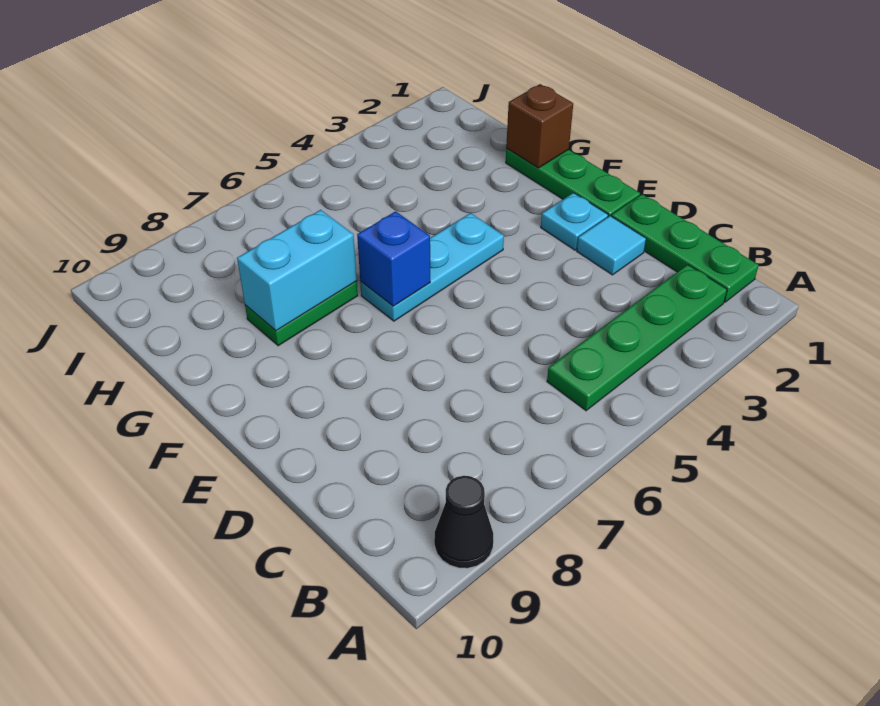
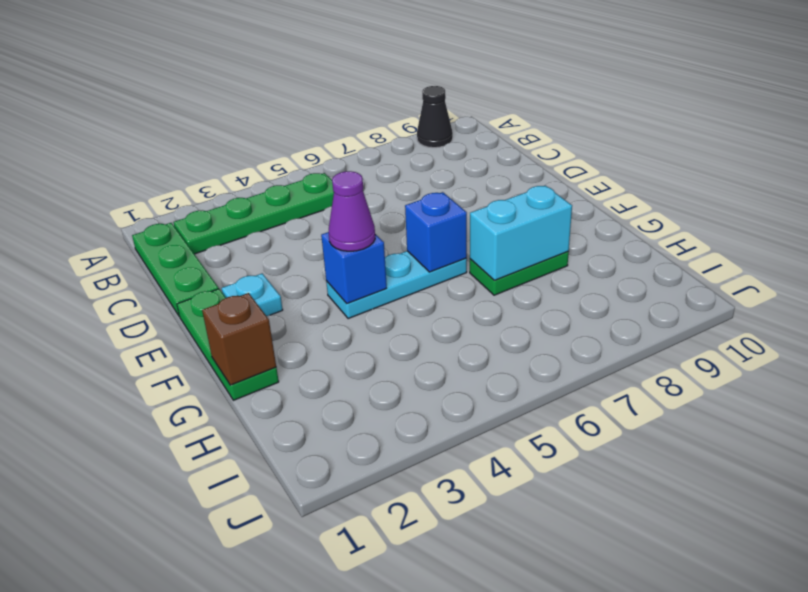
cyan tile D2 level 1 -> none
none -> blue brick F4 level 2
none -> purple cone F4 level 3

